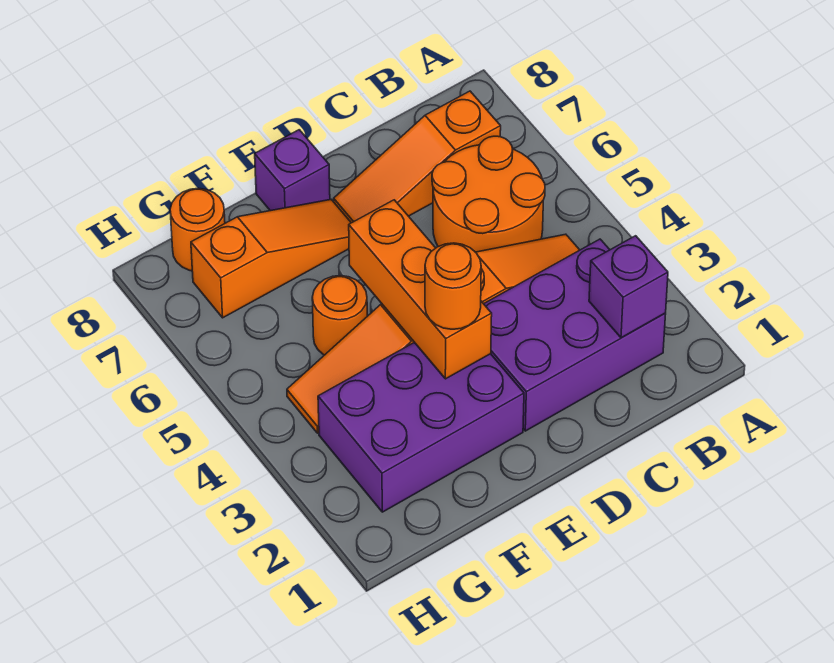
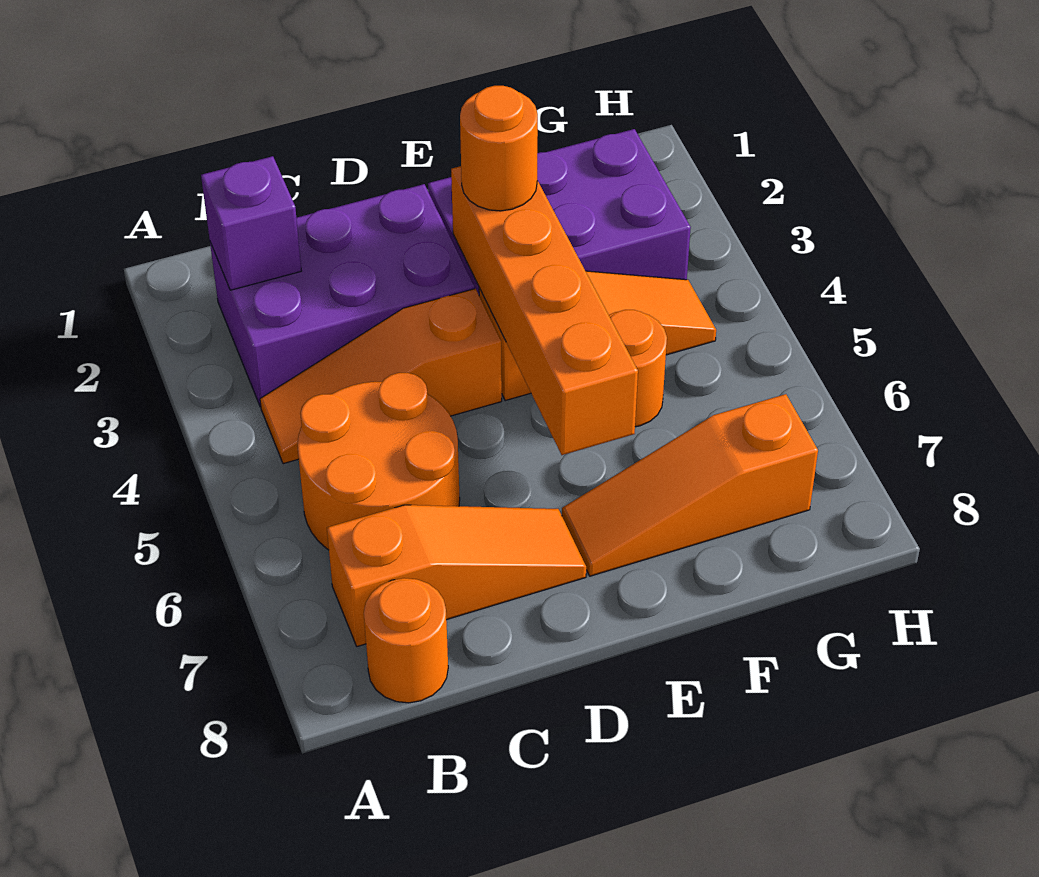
orange brick E3:E5 level 2 -> orange brick E3:E6 level 2
purple brick E8 level 1 -> none
orange round brick G8 level 1 -> orange round brick B8 level 1

